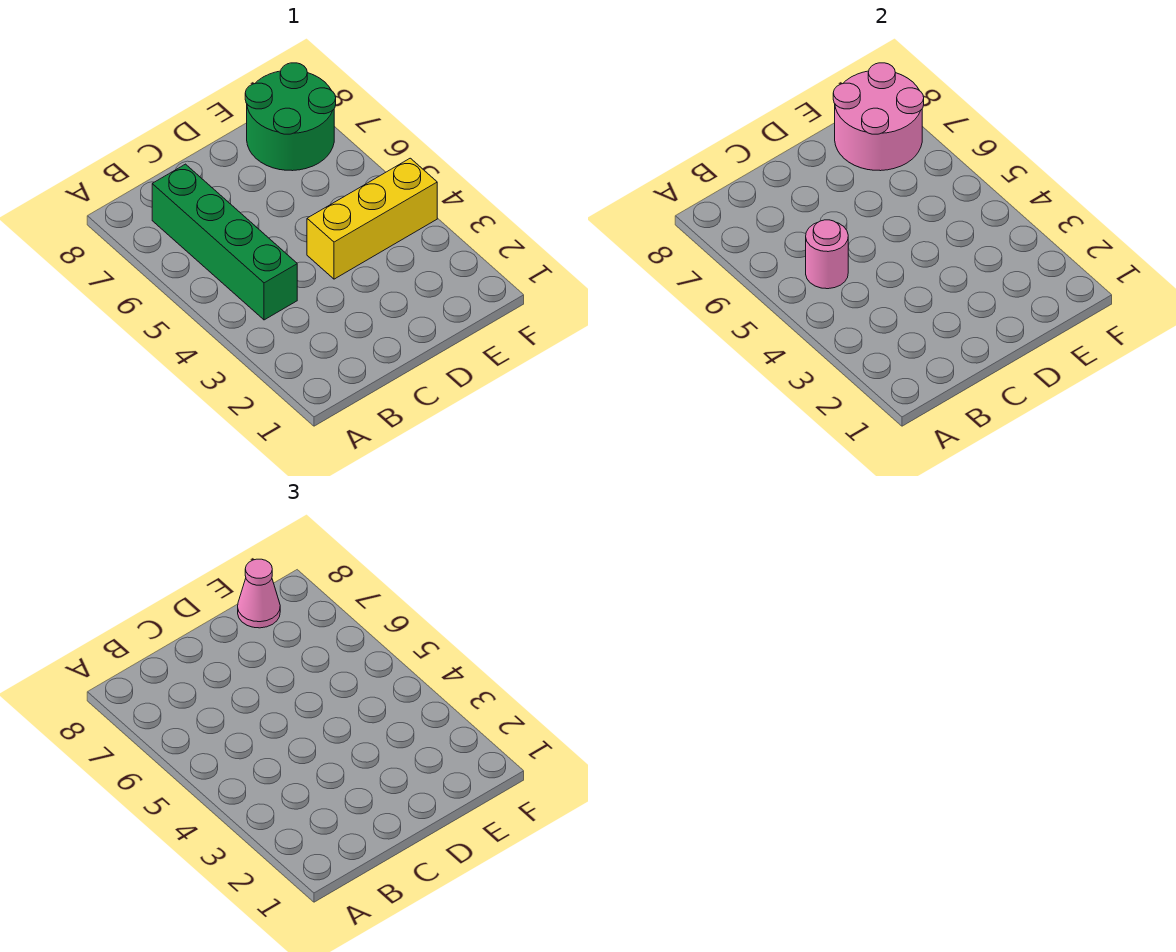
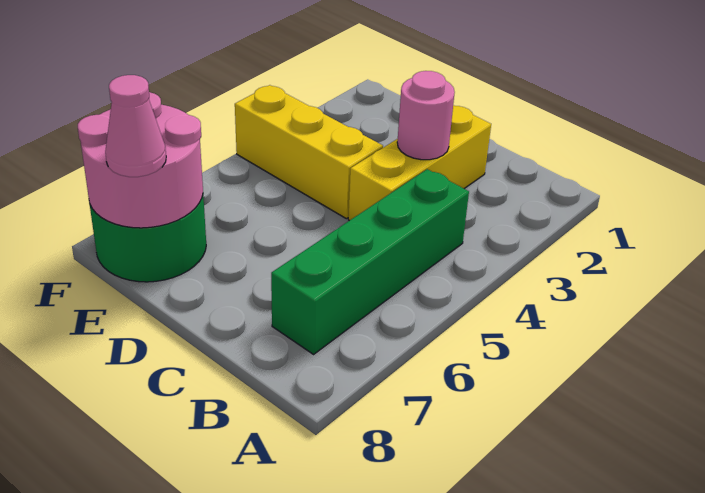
pink round brick B5 level 2 -> pink round brick C3 level 2
none -> yellow brick C2:C4 level 1

